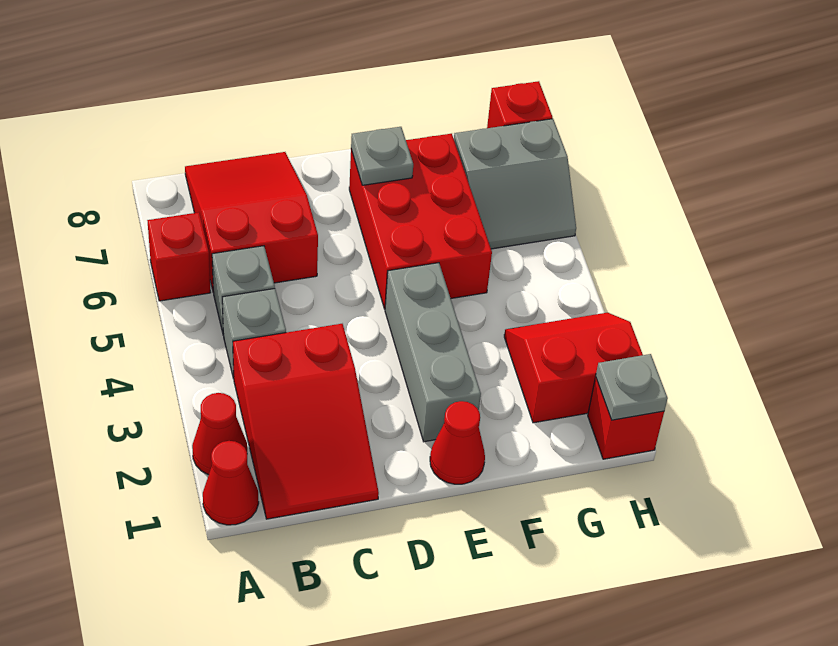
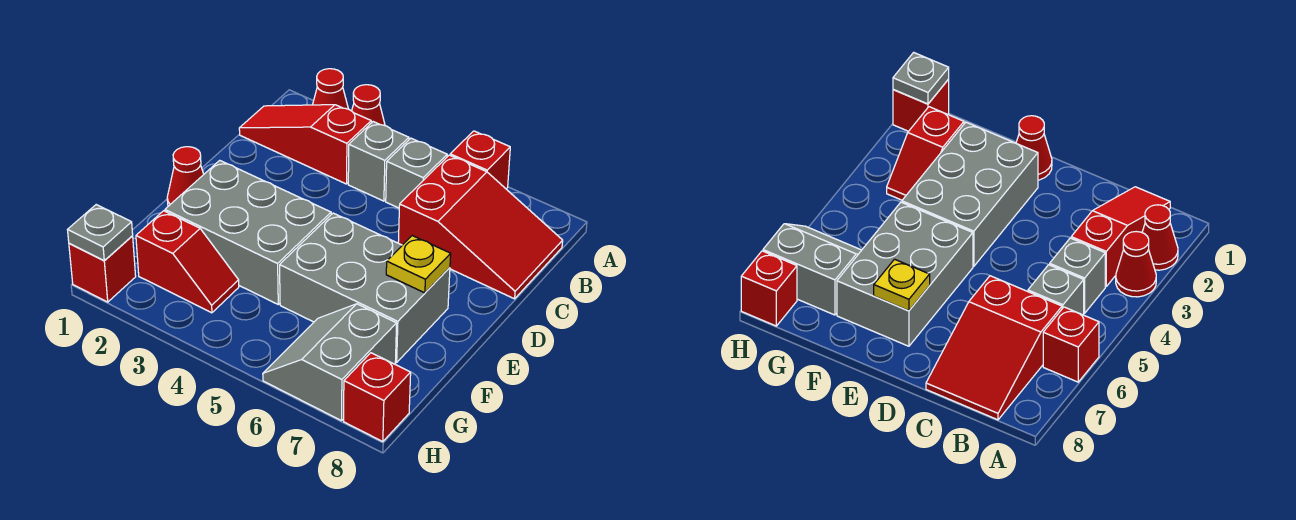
red cone A1 level 1 -> red cone A3 level 1
red slope B1:C3 level 1 top 3 -> red slope B1:B3 level 1 top 3
grey brick E2:E4 level 1 -> grey brick E2:F4 level 1
red brick E5:F7 level 1 -> grey brick E5:F7 level 1
grey plate E7 level 2 -> yellow plate E7 level 2
red slope G2:H3 level 1 top 2 -> red slope G2:G3 level 1 top 2

